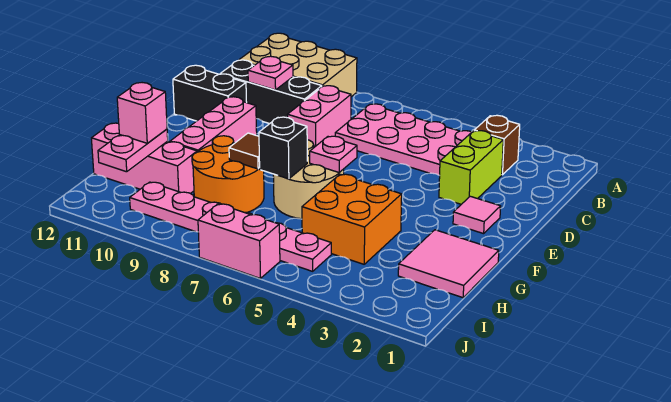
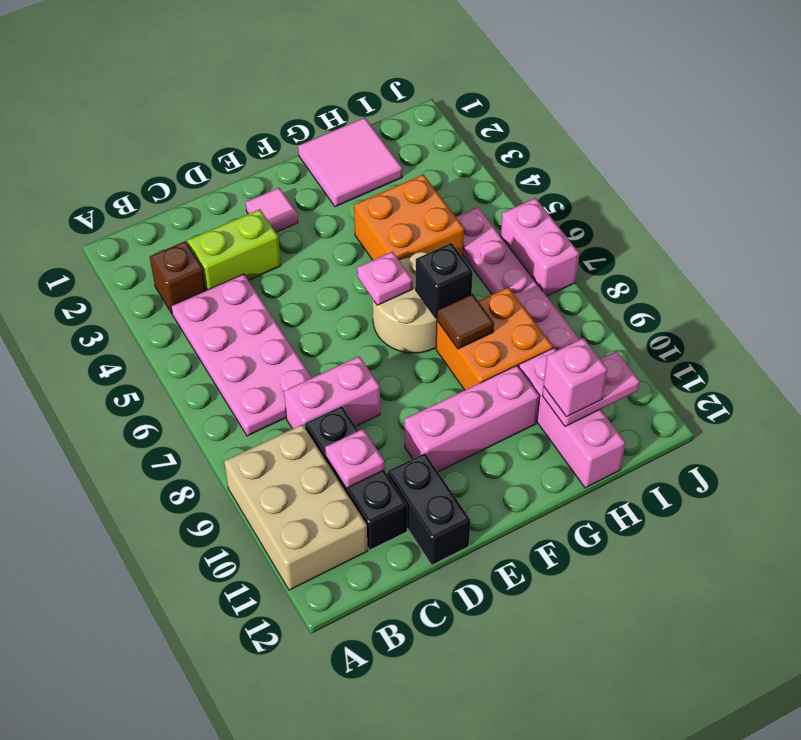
orange round brick G8:H9 level 1 -> orange brick G8:H9 level 1

